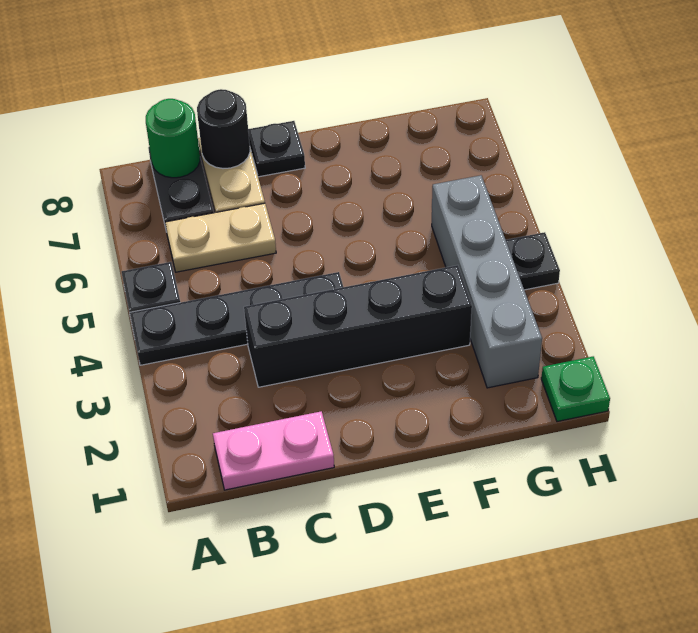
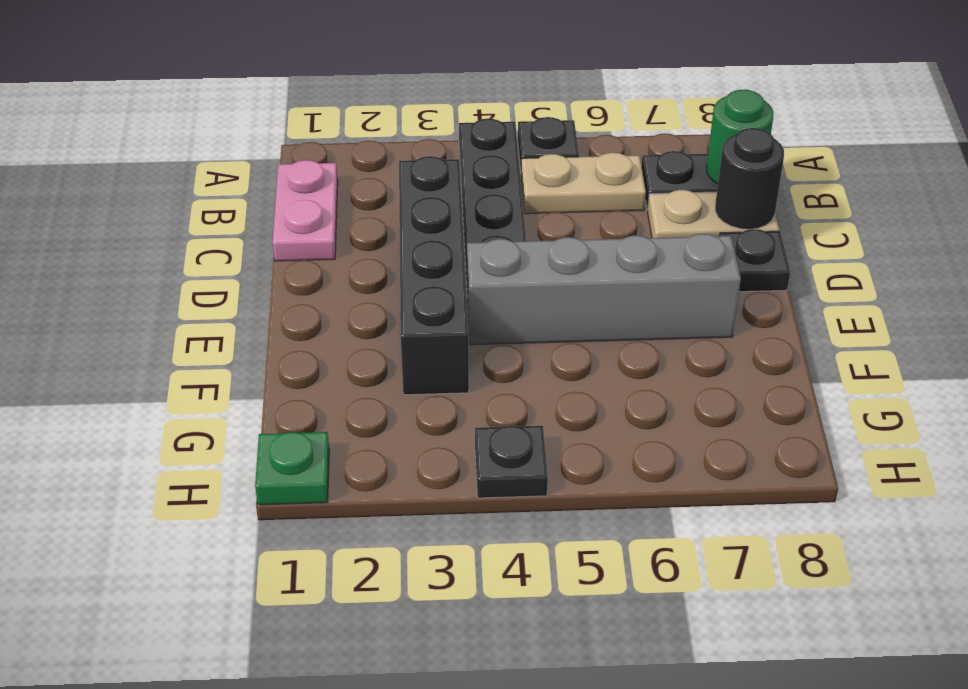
tan plate B6:C6 level 1 -> tan plate B5:B6 level 1
grey brick G2:G5 level 1 -> grey brick E4:E7 level 1

